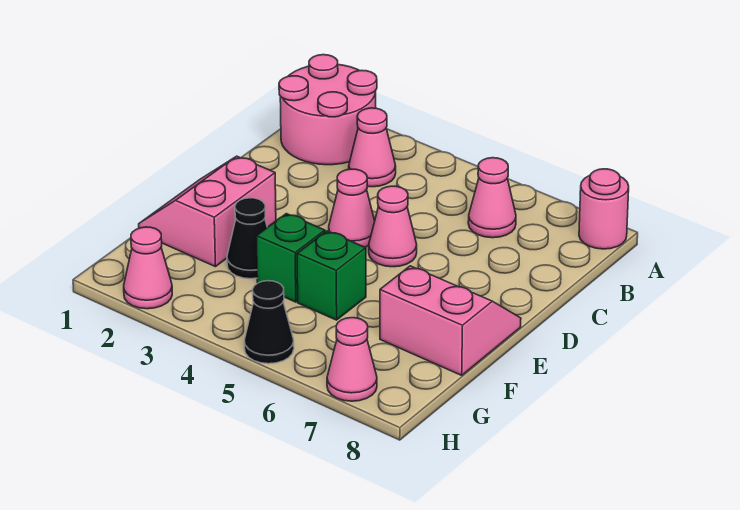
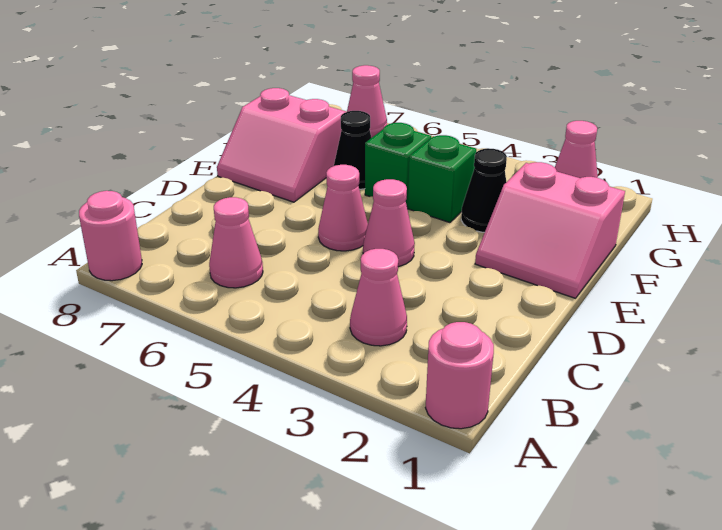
pink round brick A1:B2 level 1 -> pink round brick A1 level 1
pink slope E1:F2 level 1 top 2 -> pink slope E1:F2 level 1 top F
black cone H5 level 1 -> black cone F6 level 1

